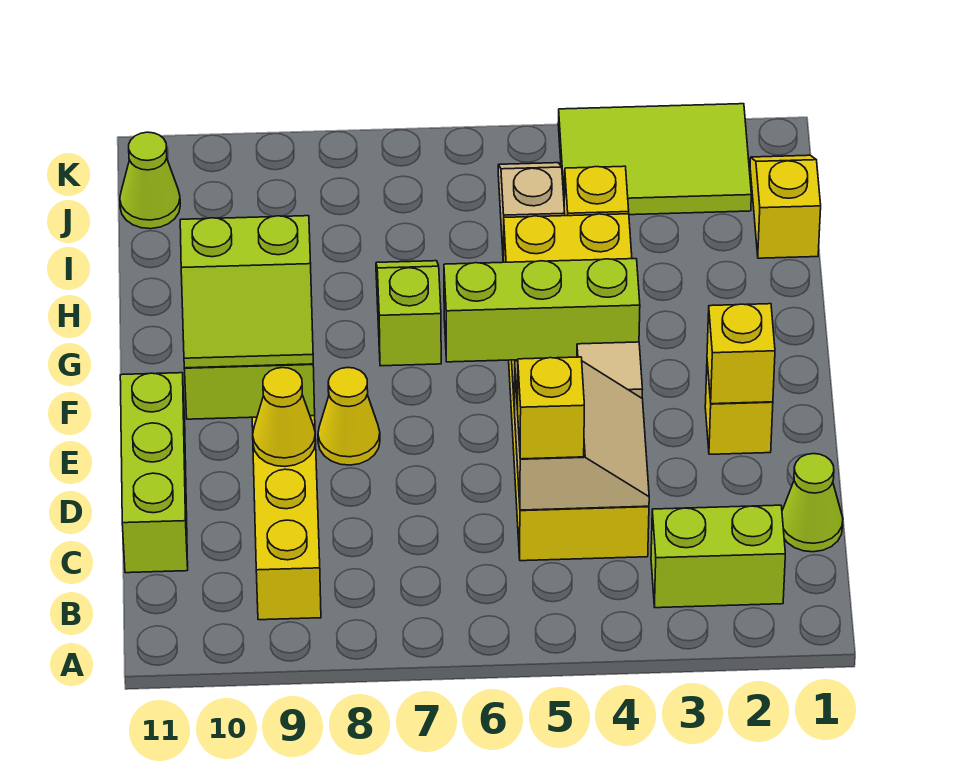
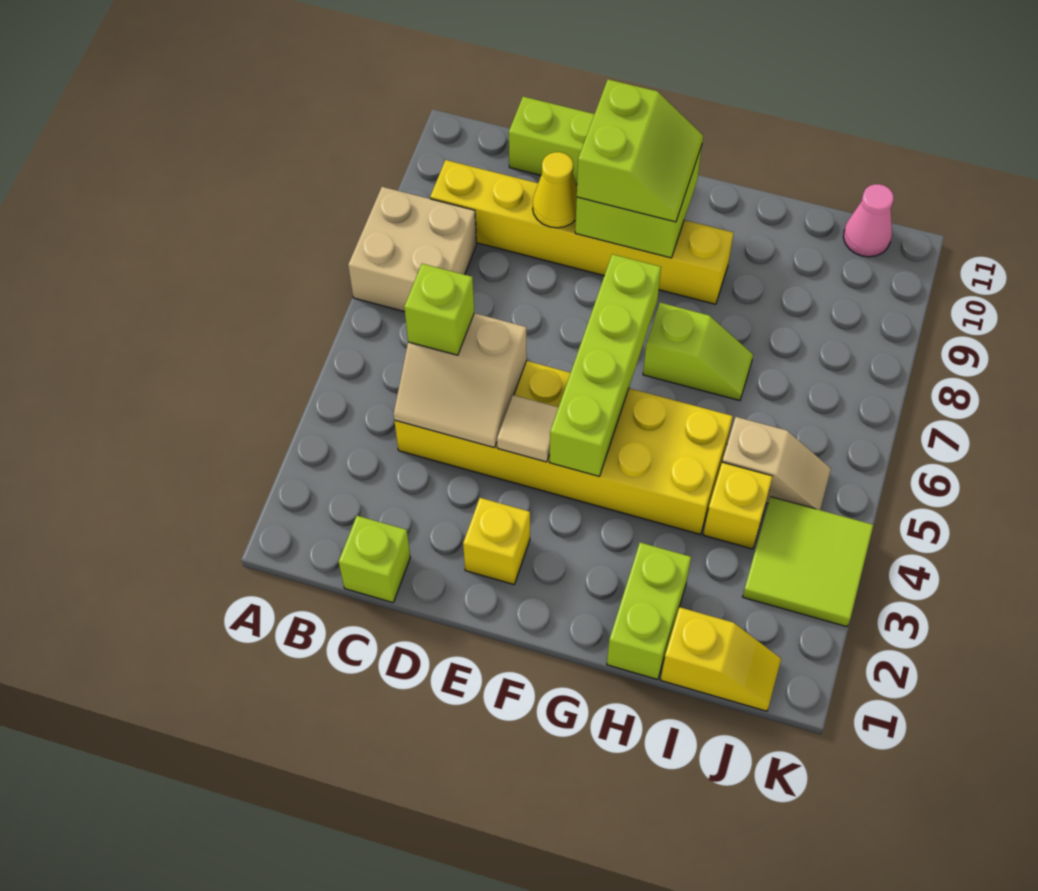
none -> tan brick A7:B8 level 1
lime brick B2:B3 level 1 -> lime brick H1:H2 level 1
lime cone C1 level 1 -> lime brick C1 level 1
yellow brick C5 level 3 -> lime brick C5 level 3
yellow brick E2 level 2 -> none
yellow cone E8 level 1 -> none
lime slope E9:F10 level 3 top F -> lime slope E9:F10 level 3 top E
lime brick F4:F6 level 2 -> lime brick F4:F7 level 2
lime tile J2:K4 level 1 -> lime tile J3:K4 level 1
lime cone J11 level 1 -> pink cone J11 level 1

